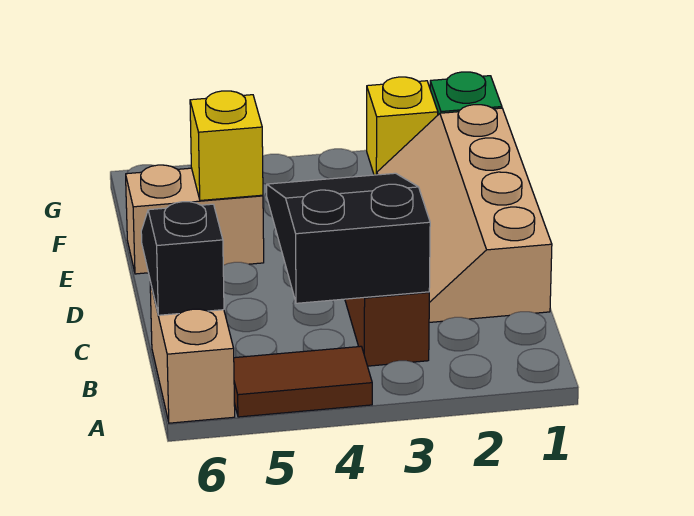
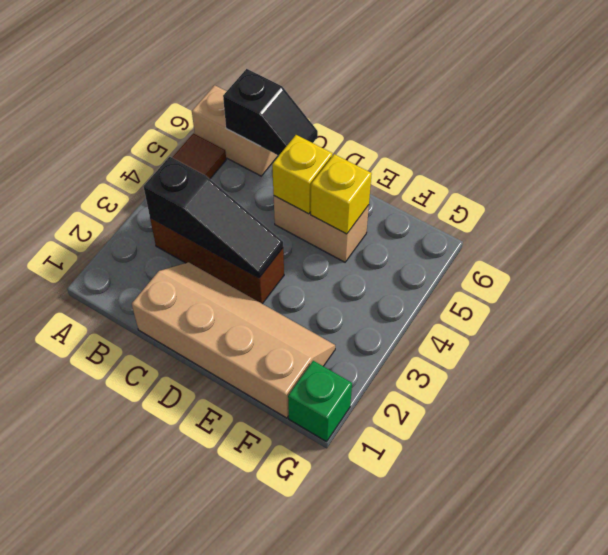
black slope B3:D4 level 2 top B -> black slope B3:D3 level 2 top B
tan brick E5:E6 level 1 -> tan brick D5:E5 level 1
yellow brick G2 level 1 -> yellow brick D5 level 2

